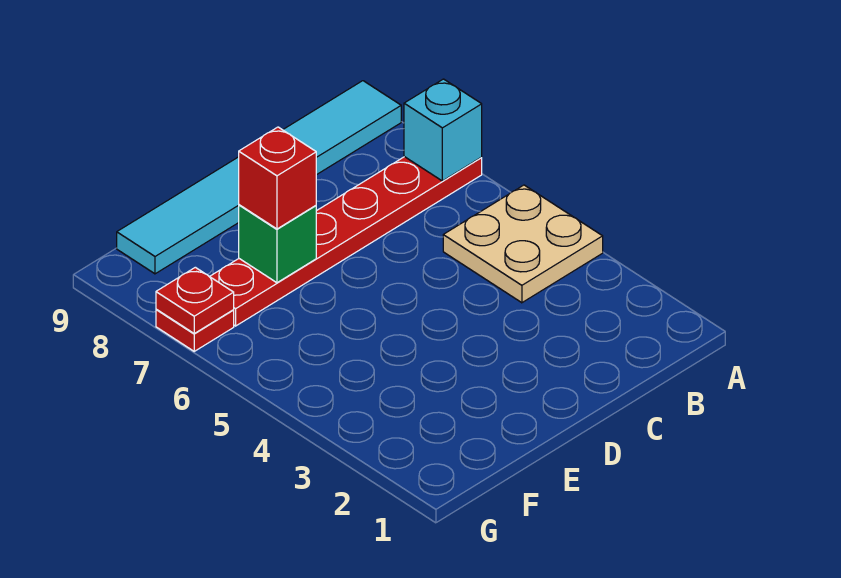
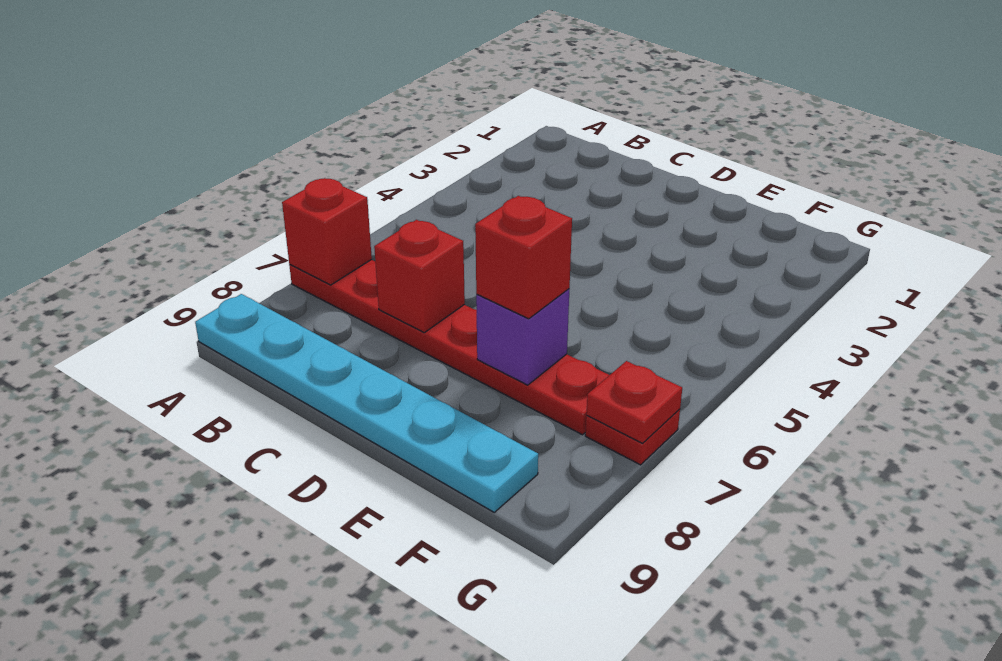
tan plate A4:B5 level 1 -> none
cyan brick A7 level 2 -> red brick A7 level 2
cyan tile A9:F9 level 1 -> cyan plate A9:F9 level 1
none -> red brick C7 level 2
green brick E7 level 2 -> purple brick E7 level 2

